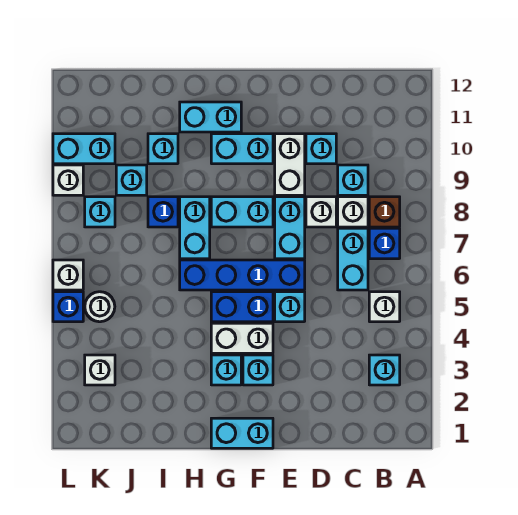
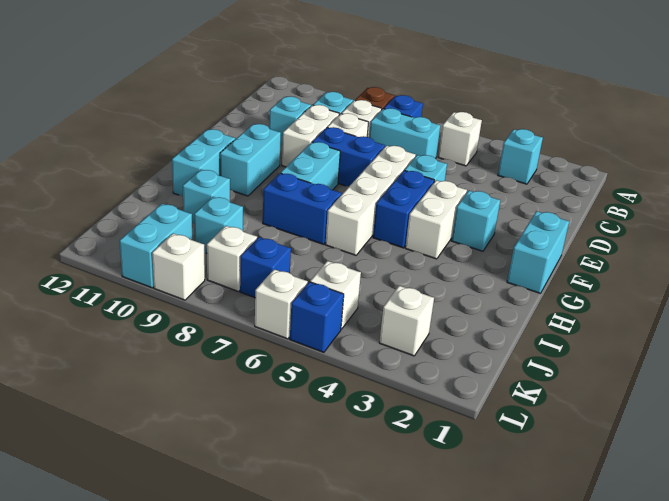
blue brick E6:H6 level 1 -> white brick E6:H6 level 1
cyan brick E7:E8 level 1 -> blue brick E7:E8 level 1
white brick E9:E10 level 1 -> white brick D9:E9 level 1
cyan brick G3 level 1 -> none
cyan brick H7:H8 level 1 -> blue brick H7:H8 level 1
blue brick I8 level 1 -> blue brick K7 level 1
white round brick K5 level 1 -> white brick K5 level 1
cyan brick K8 level 1 -> white brick K8 level 1

